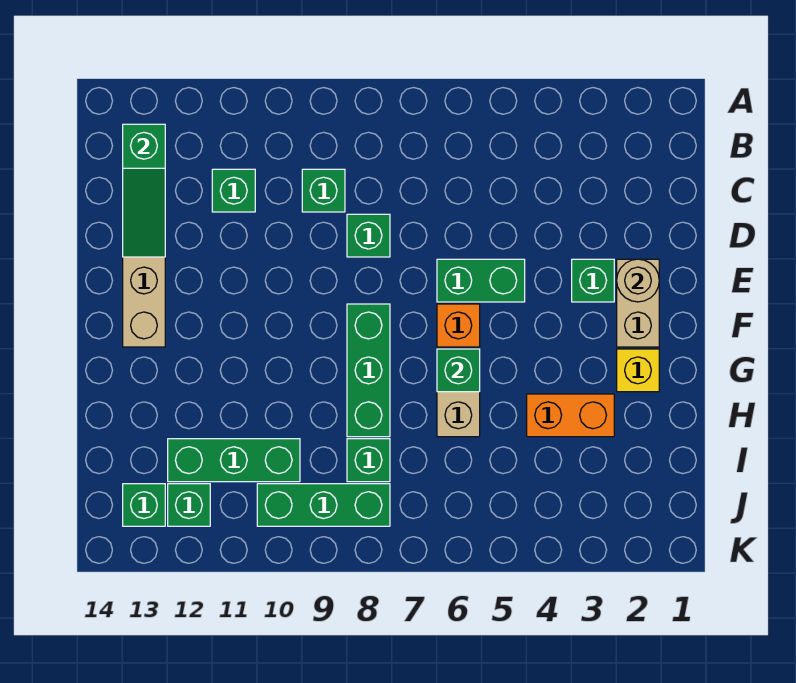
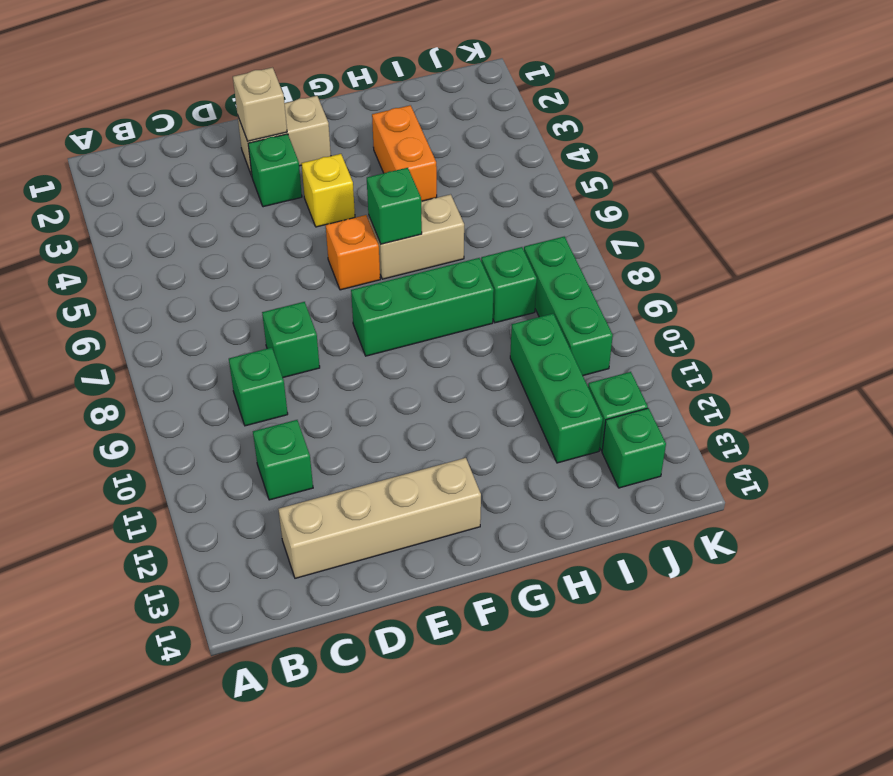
green slope B13:D13 level 2 top B -> none
tan round brick E2 level 2 -> tan brick E2 level 2
green brick E5:E6 level 1 -> none
yellow brick G2 level 1 -> yellow brick F4 level 1

